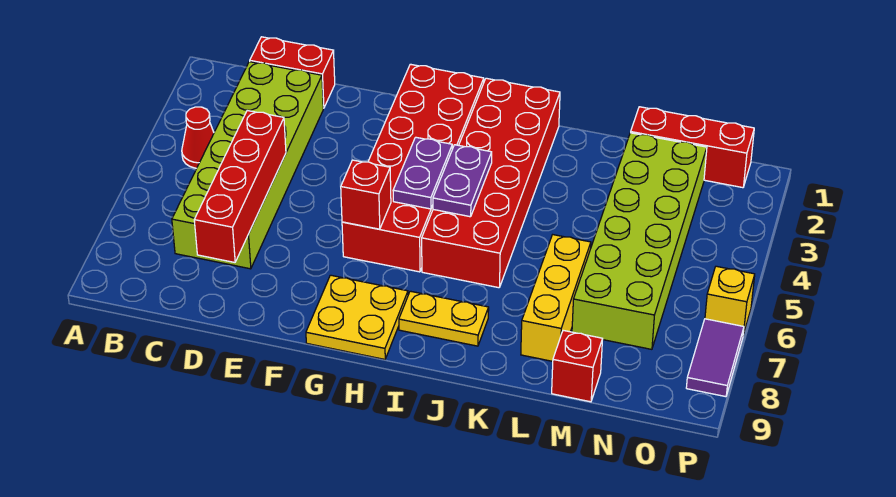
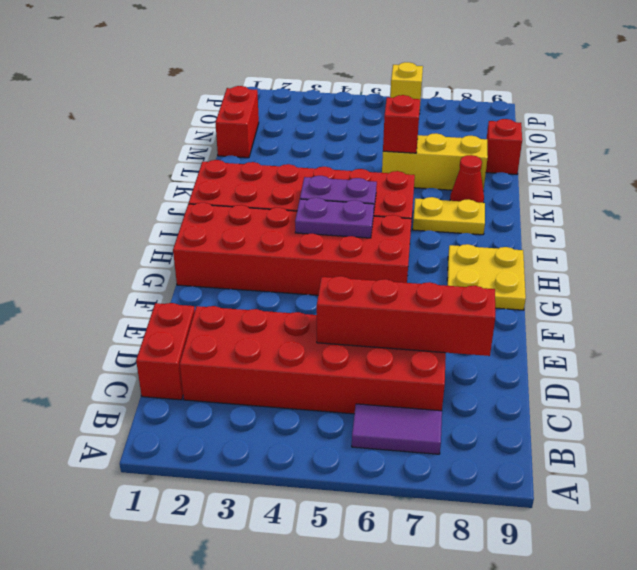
red cone B4 level 1 -> red cone K8 level 1
lime brick C2:D7 level 1 -> red brick C2:D7 level 1
red brick G6 level 2 -> red brick L6 level 2
yellow plate I8:J8 level 1 -> yellow plate J7:J8 level 1
red brick M1:O1 level 1 -> red brick M1:N1 level 1
lime brick M2:N7 level 1 -> none
purple tile P7:P8 level 1 -> purple tile B6:B7 level 1

